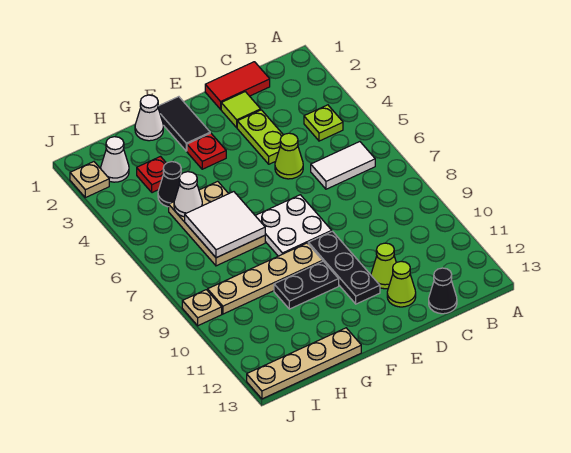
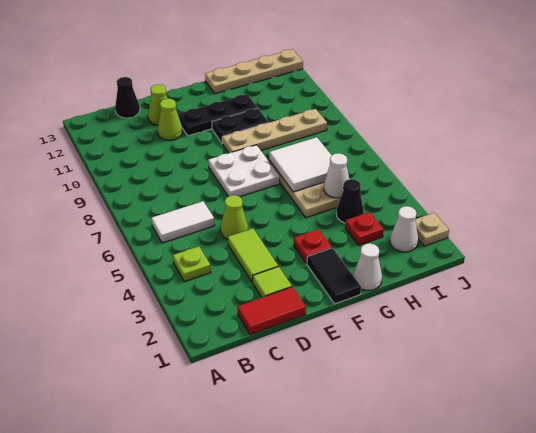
lime plate D3:D4 level 1 -> lime tile D3:D4 level 1
black plate E9:E11 level 1 -> black plate E11:G11 level 1
tan plate J9 level 1 -> none

